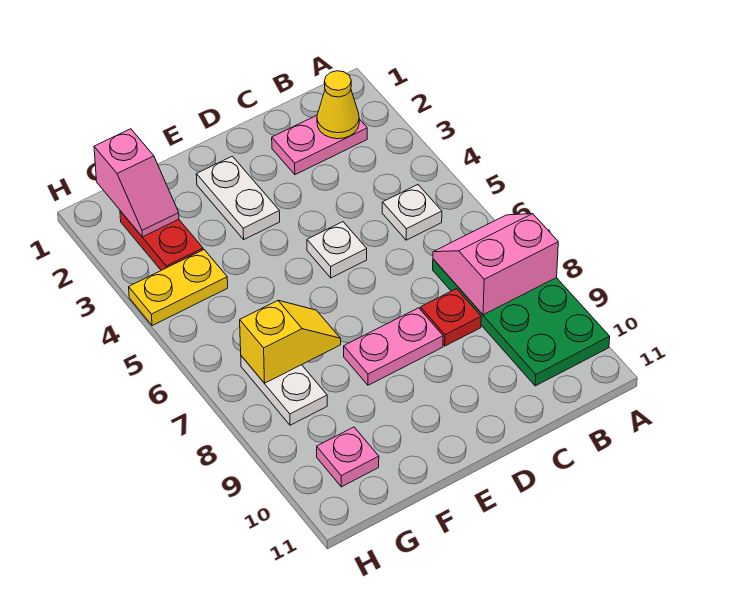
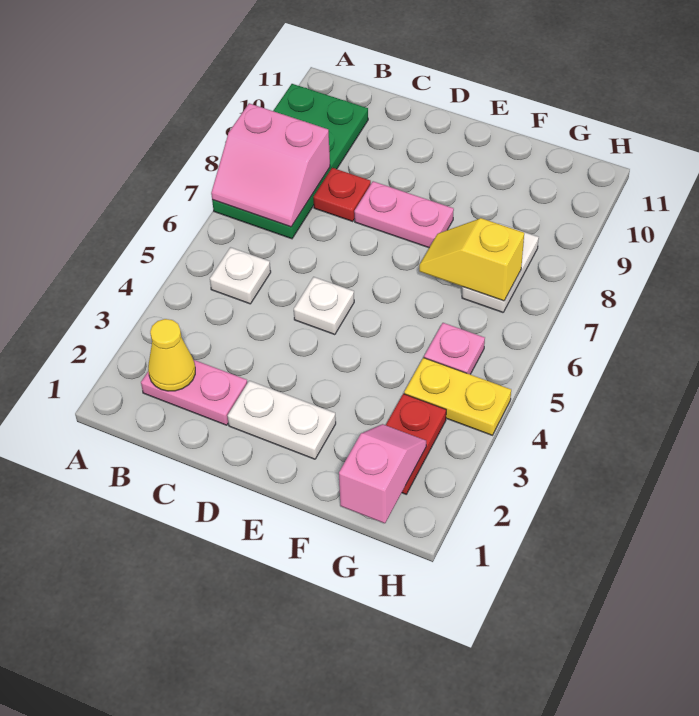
white plate E2:E3 level 1 -> white plate D2:E2 level 1
pink plate G10 level 1 -> pink plate G5 level 1

